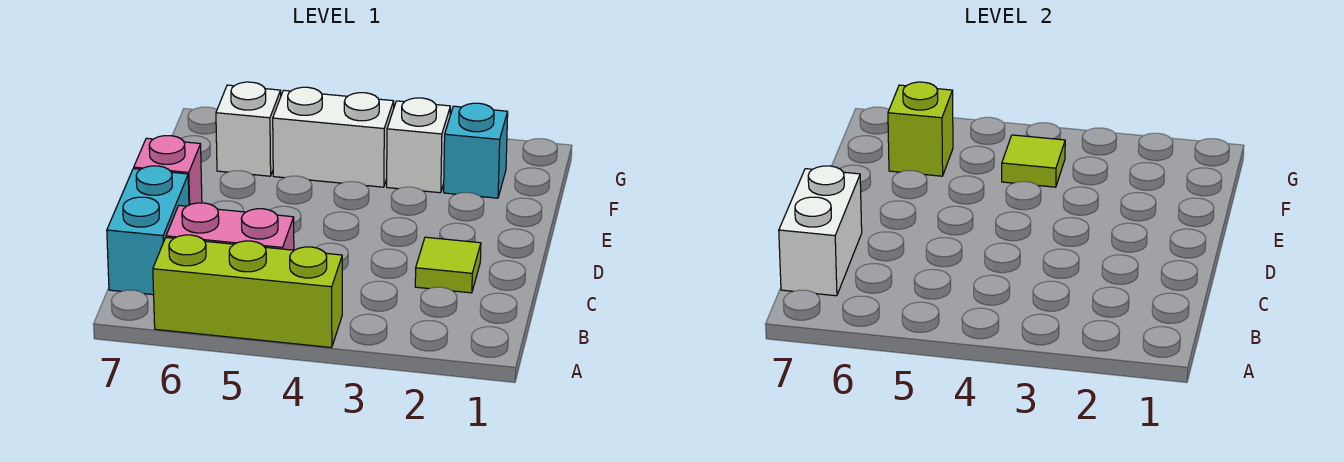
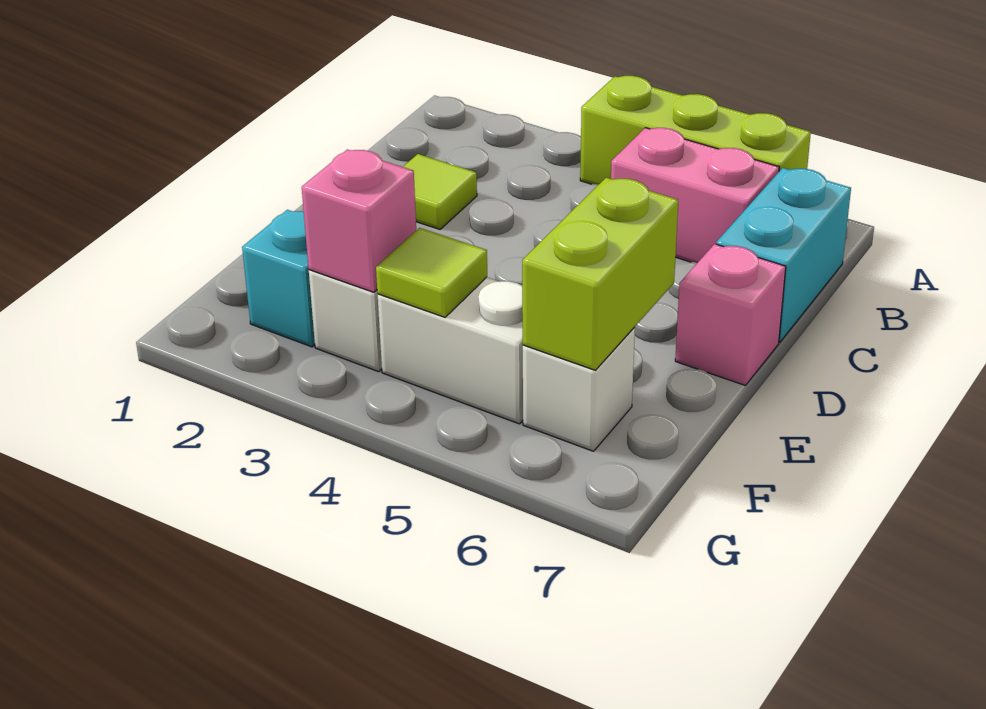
white brick B7:C7 level 2 -> none
none -> pink brick F3 level 2
lime brick F6 level 2 -> lime brick E6:F6 level 2

